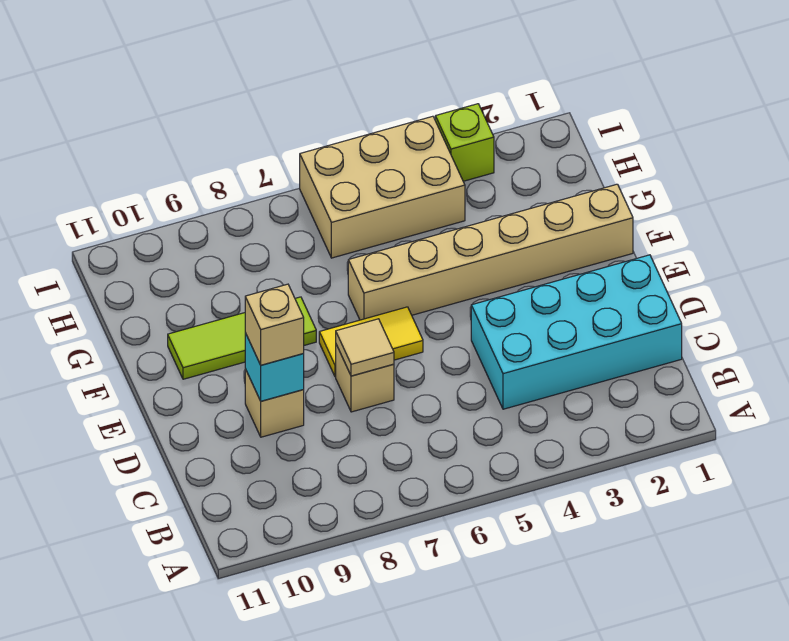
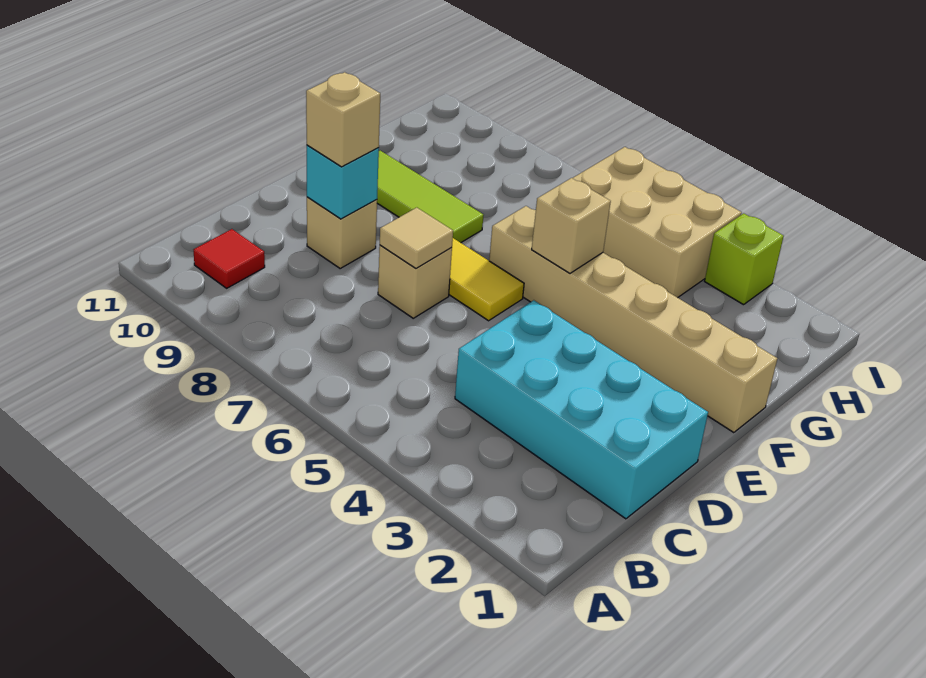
none -> red tile B10 level 1
none -> tan brick F5 level 2

